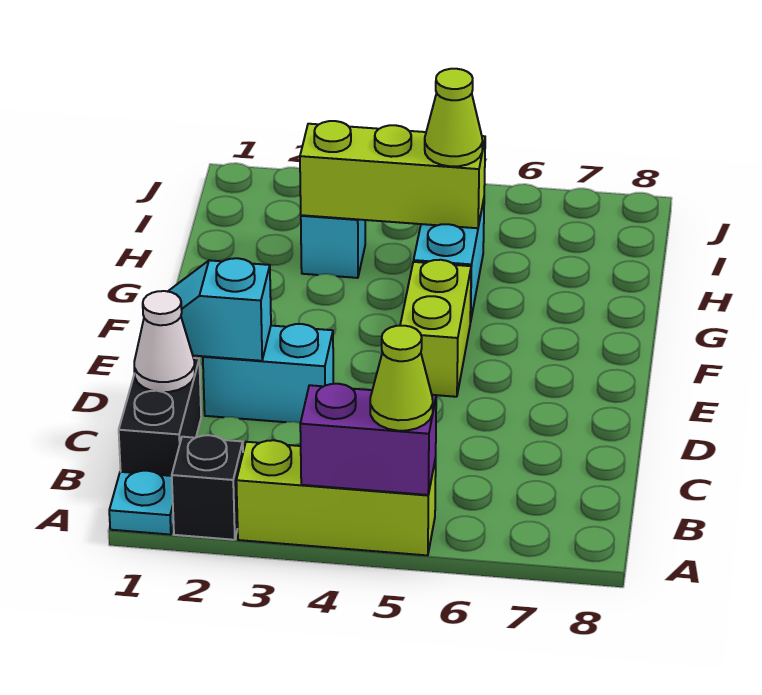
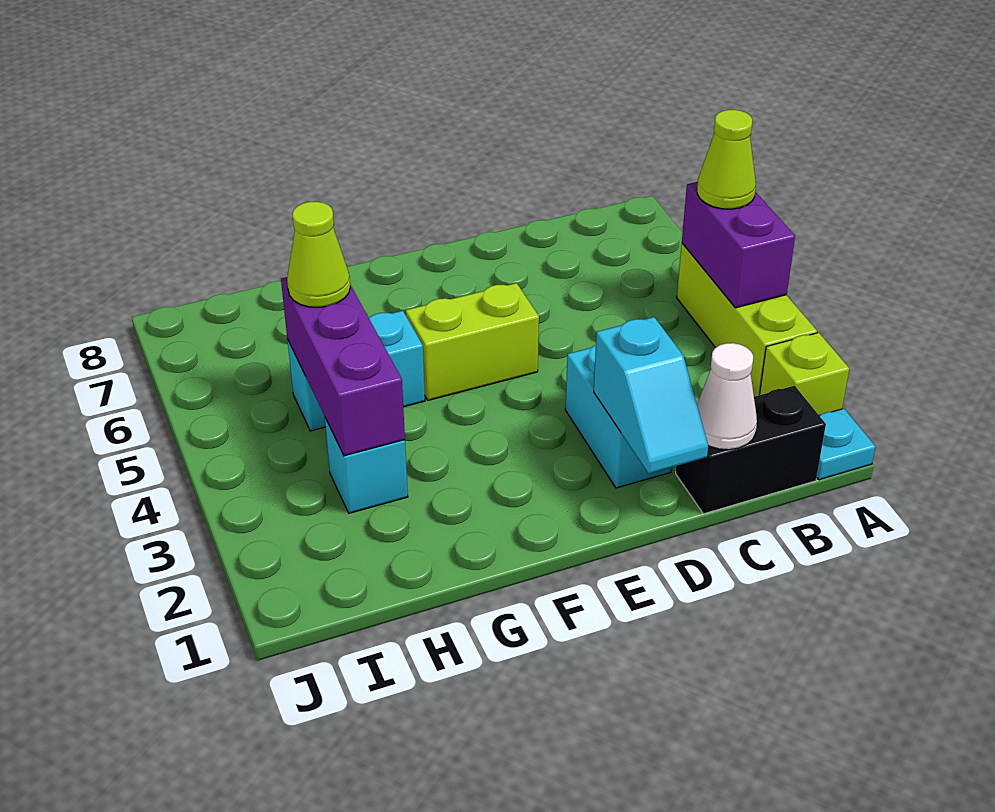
black brick A2 level 1 -> lime brick A2 level 1
lime brick H3:H5 level 2 -> purple brick H3:H5 level 2

